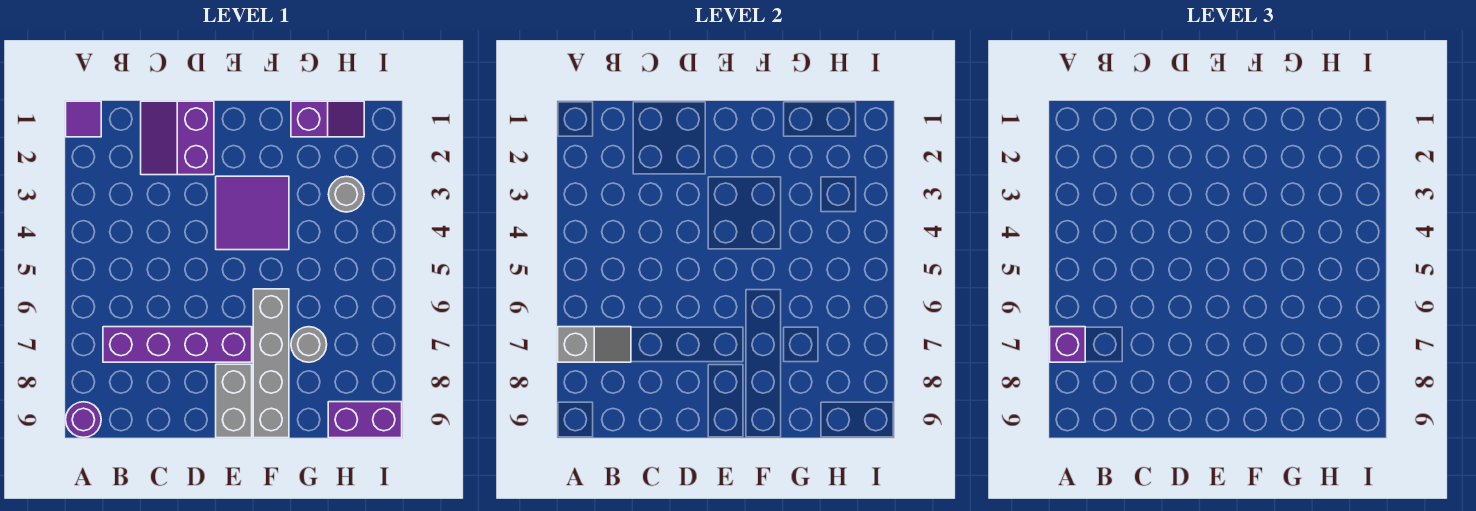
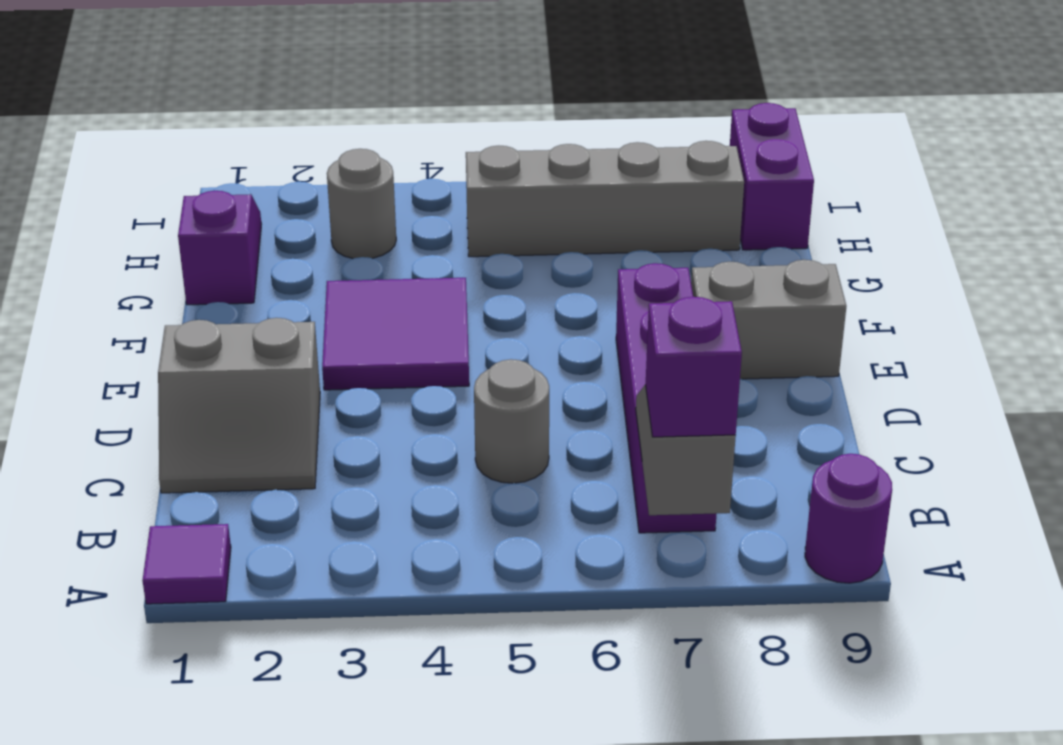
purple slope C1:D2 level 1 top D -> grey slope C1:D2 level 1 top D
grey brick F6:F9 level 1 -> grey brick H5:H8 level 1
grey round brick G7 level 1 -> grey round brick C5 level 1

